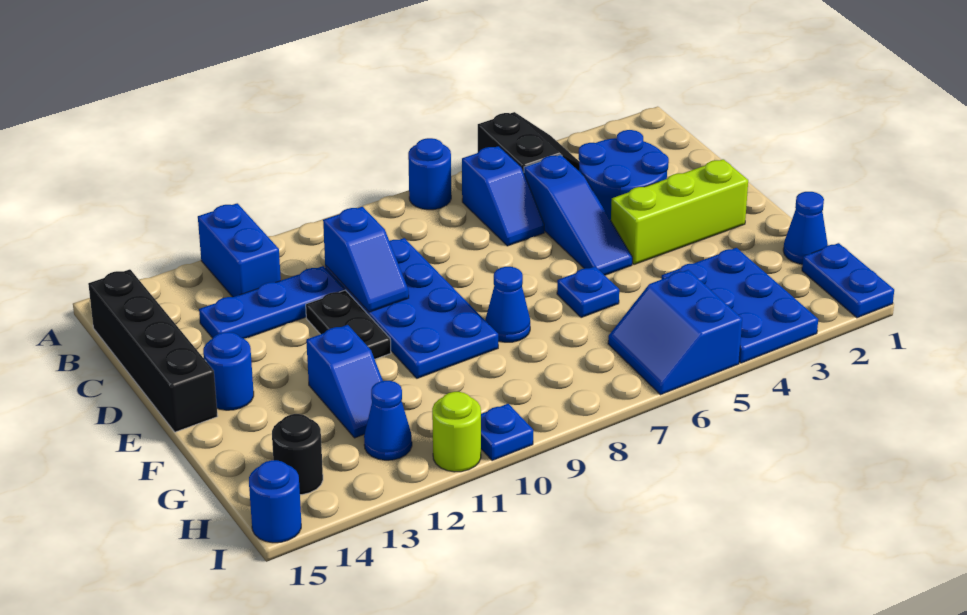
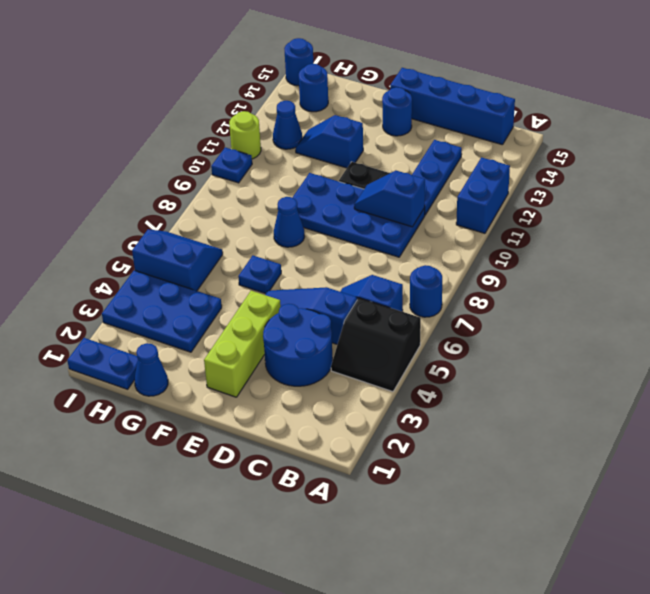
blue brick A12:B12 level 1 -> blue brick A11:A12 level 1
black brick B15:E15 level 1 -> blue brick B15:E15 level 1
black round brick H14 level 1 -> blue round brick H14 level 1

